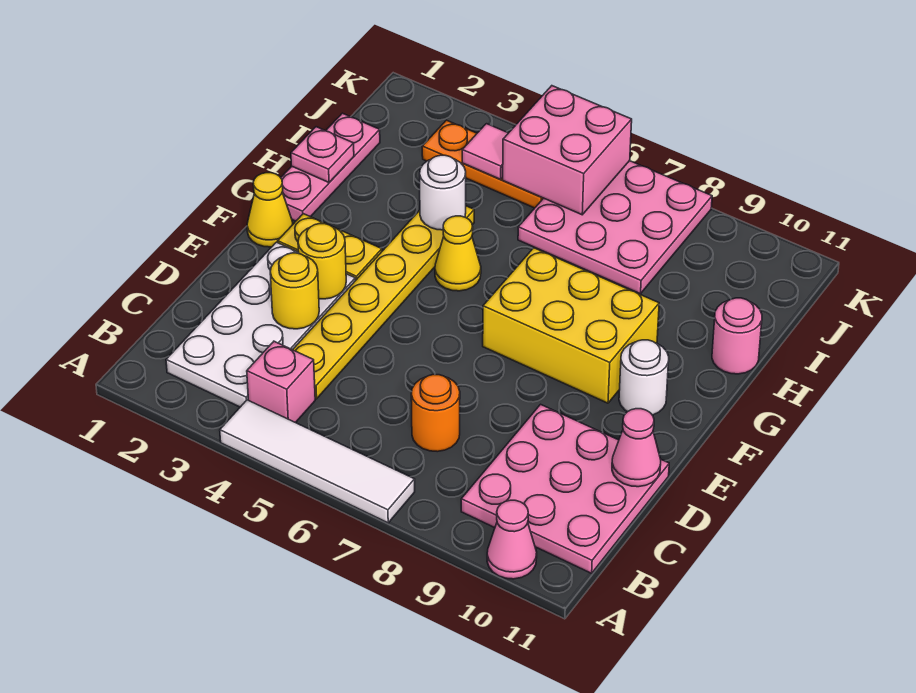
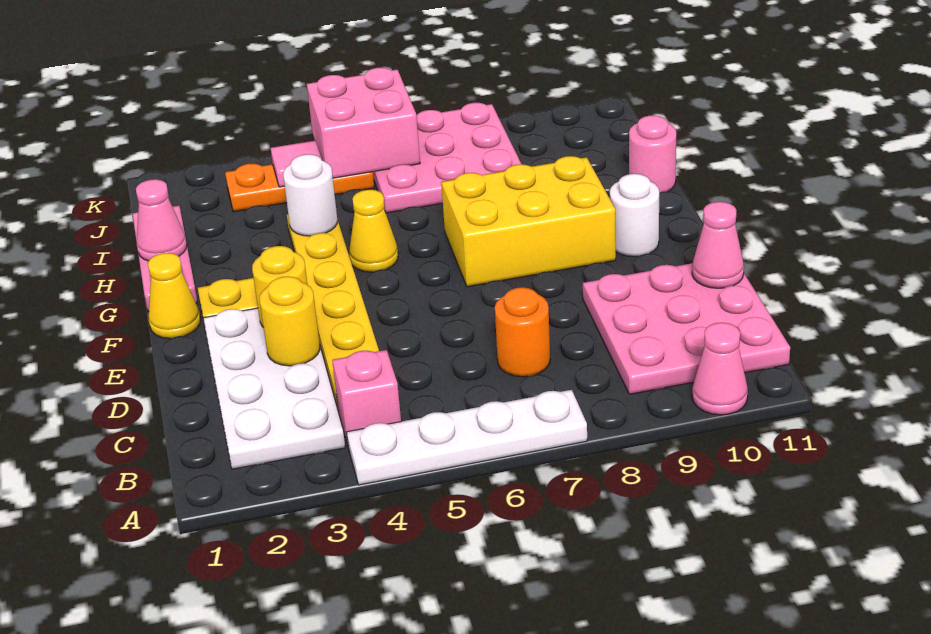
white tile A4:A7 level 1 -> white plate A4:A7 level 1
pink plate H1 level 2 -> pink cone H1 level 2

